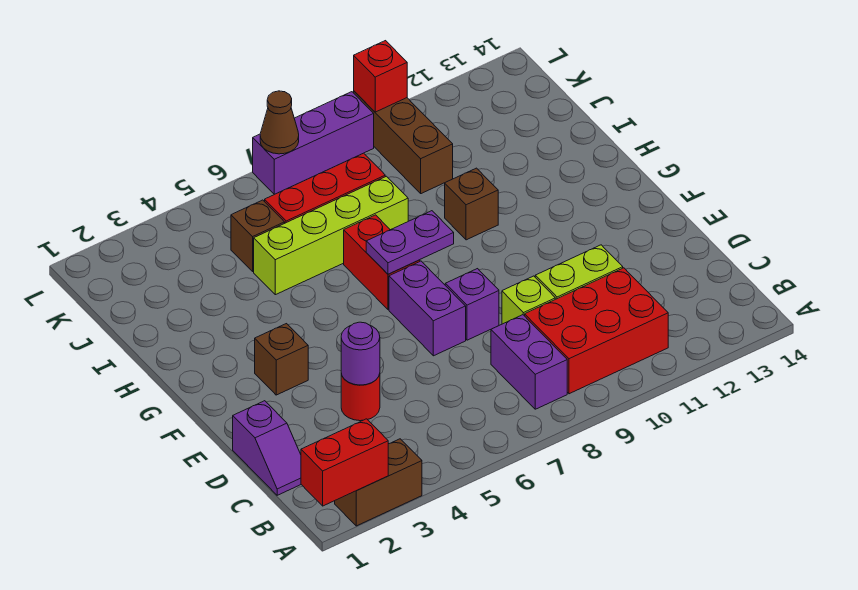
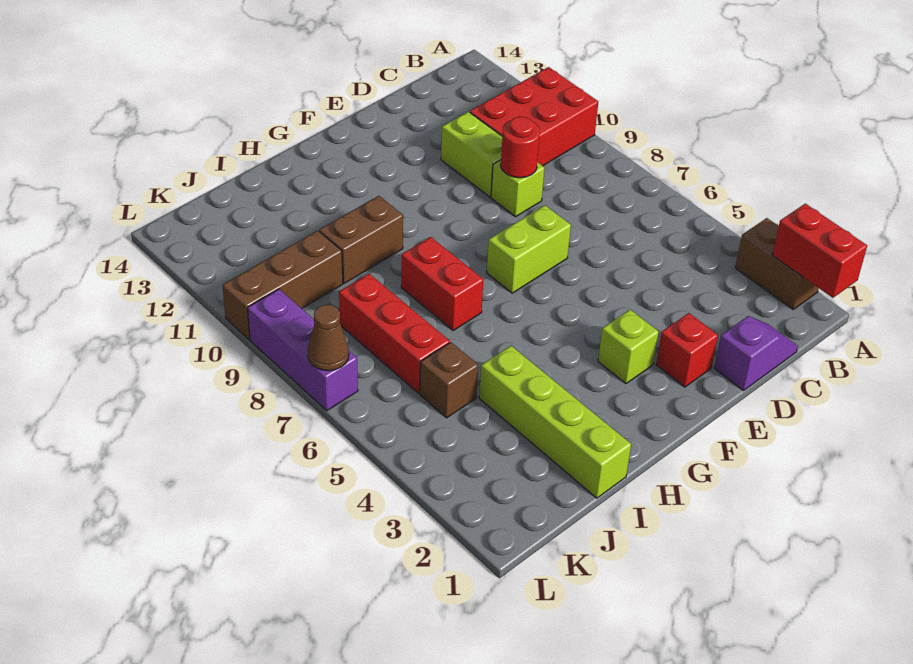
purple brick B8:C8 level 1 -> none
red brick B9:C11 level 1 -> red brick A10:C11 level 1
red round brick D4 level 1 -> red round brick D9 level 2
purple round brick D4 level 2 -> none
purple brick E7:F7 level 1 -> lime brick E7:F7 level 1
purple brick E8 level 1 -> none
brown brick F3 level 1 -> lime brick F3 level 1
red brick G7:H7 level 1 -> red brick H7:H8 level 1
purple plate G7:G8 level 2 -> none
brown brick H10 level 1 -> brown brick H10:I10 level 1
lime brick I5:I8 level 1 -> lime brick I1:I4 level 1
red brick L10 level 2 -> red brick E2 level 1

